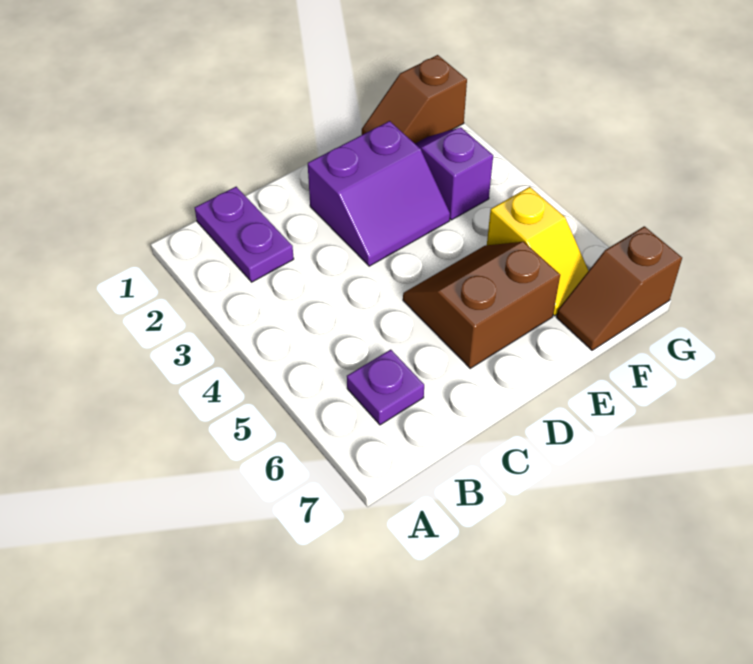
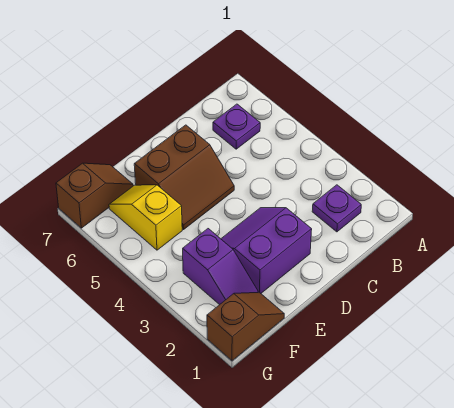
purple plate B1:B2 level 1 -> purple plate B2 level 1

